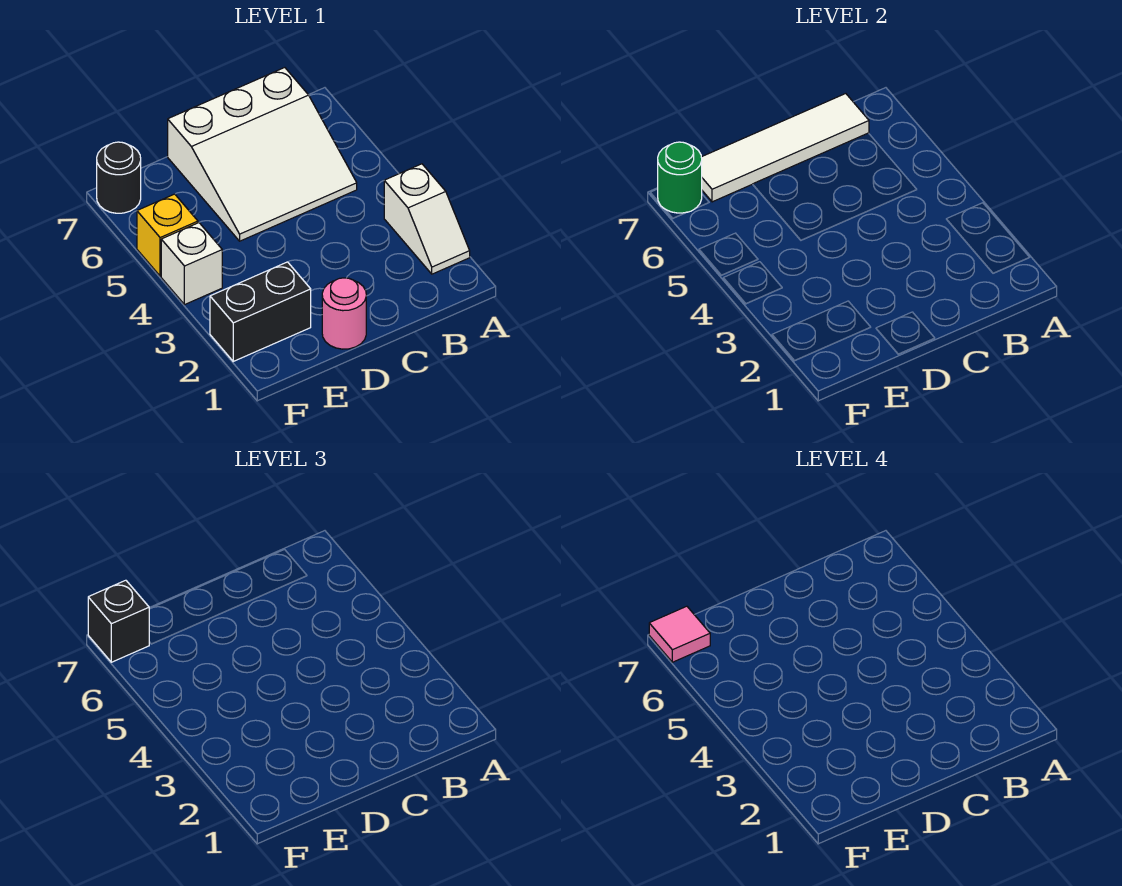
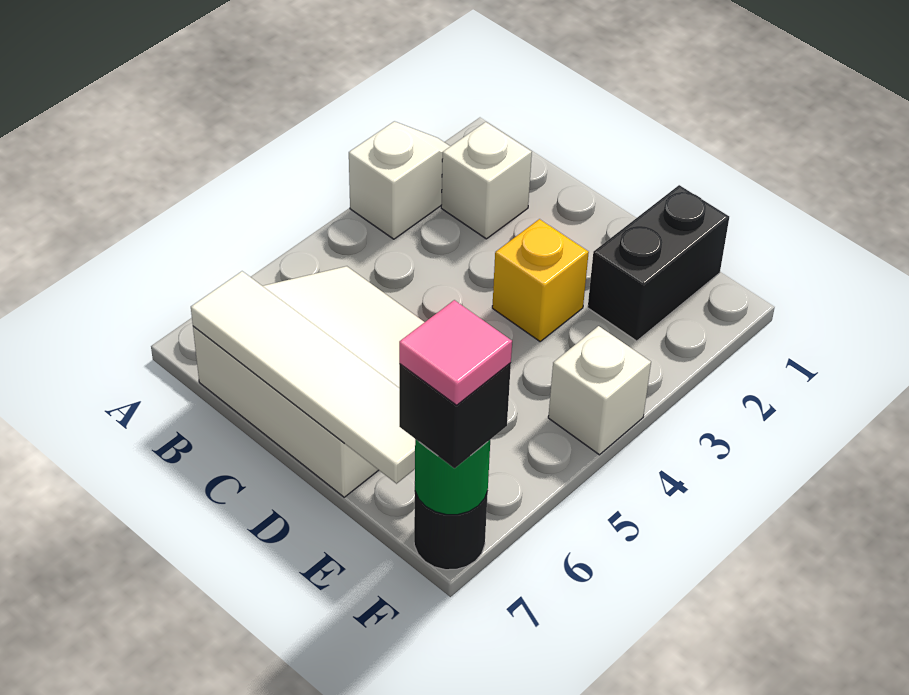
none -> white brick B2 level 1
pink round brick D1 level 1 -> none
black brick E2:F2 level 1 -> black brick E1:E2 level 1
yellow brick F5 level 1 -> yellow brick D3 level 1

